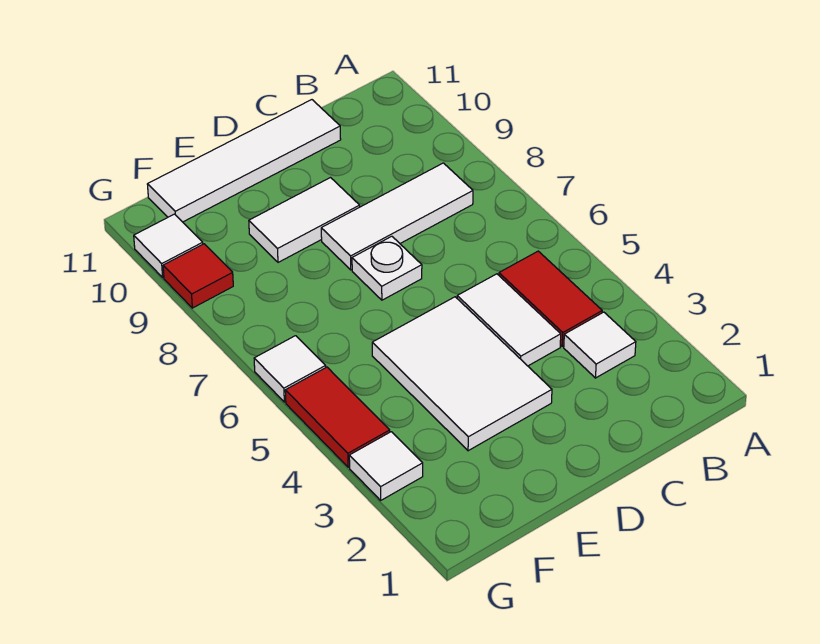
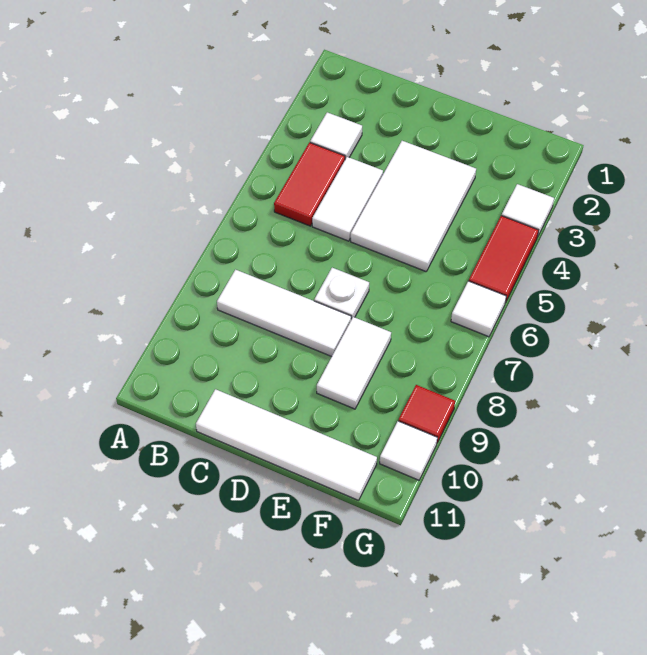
white tile D9:E9 level 1 -> white tile E8:E9 level 1

